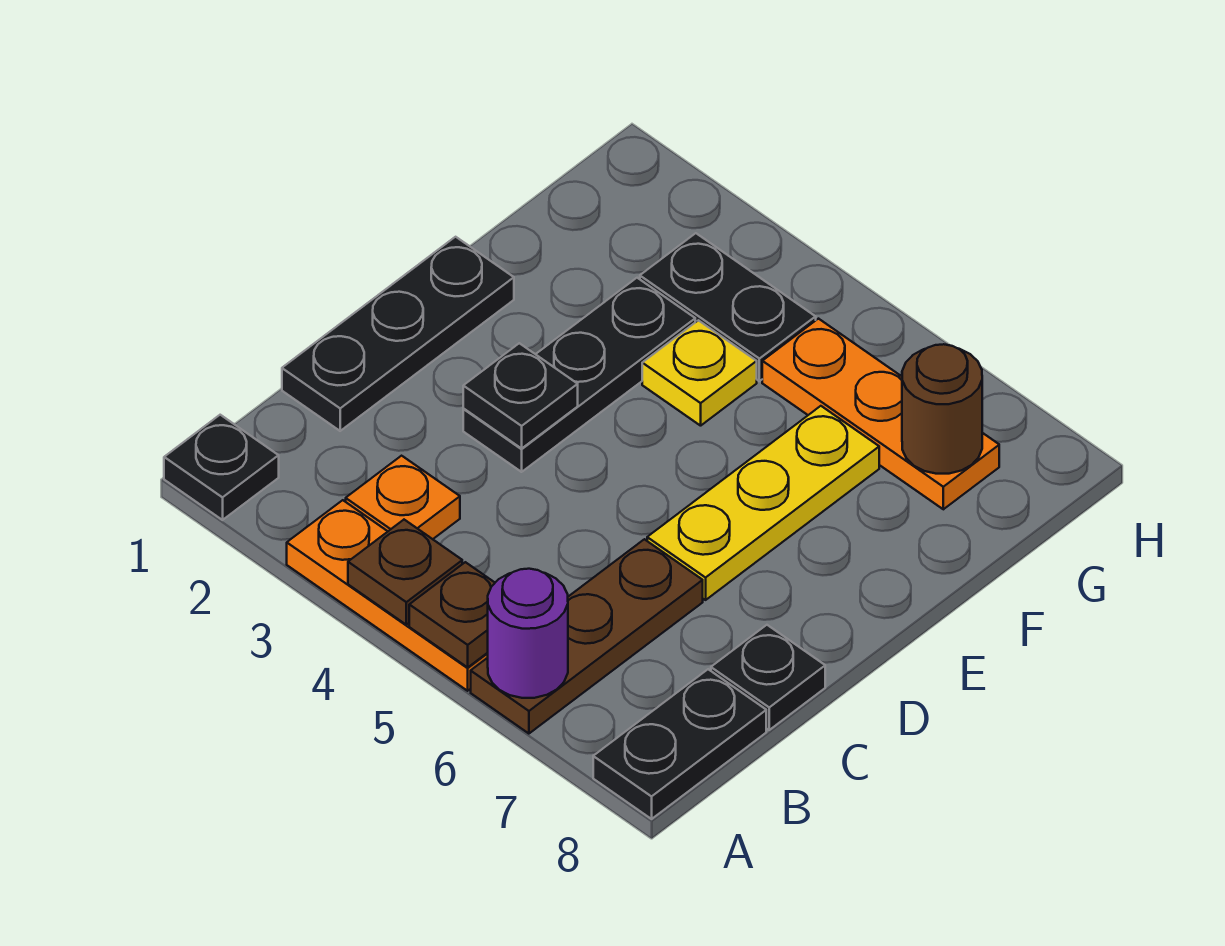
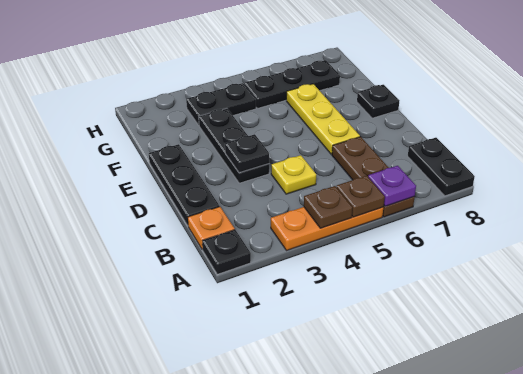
purple round brick A6 level 2 -> purple plate A6 level 2
orange plate B3 level 1 -> orange plate B1 level 1
black plate C8 level 1 -> black plate E8 level 1
yellow plate F4 level 1 -> yellow plate C4 level 1
orange plate G5:G7 level 1 -> black plate G5:G7 level 1
brown round brick G7 level 2 -> none

